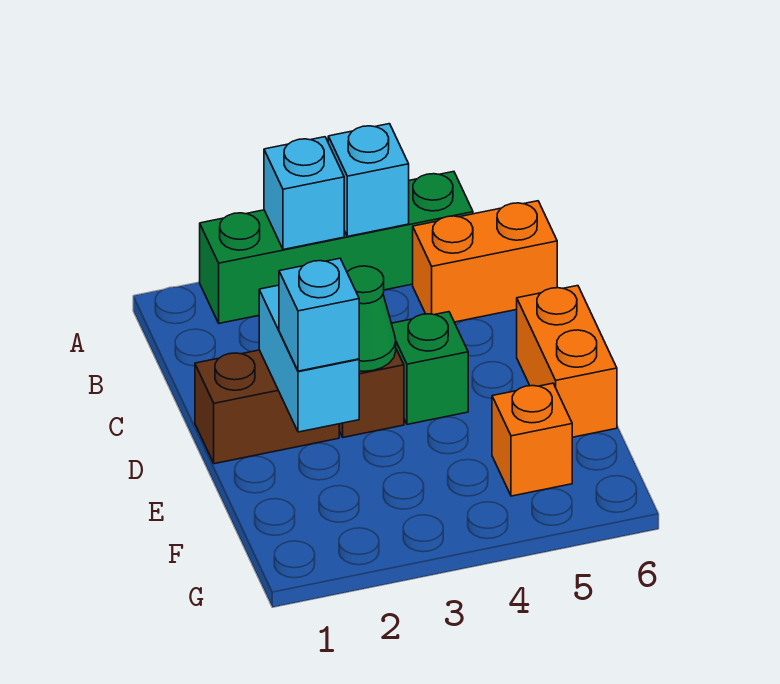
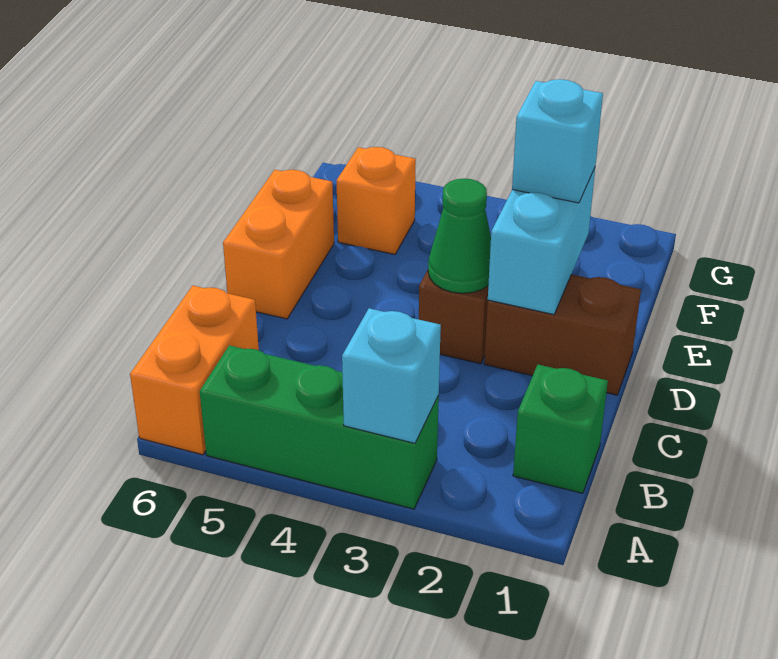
green brick A2:A5 level 1 -> green brick A3:A5 level 1
cyan brick A4 level 2 -> none
orange brick B5:B6 level 1 -> orange brick A6:B6 level 1
green brick D4 level 1 -> green brick B1 level 1

